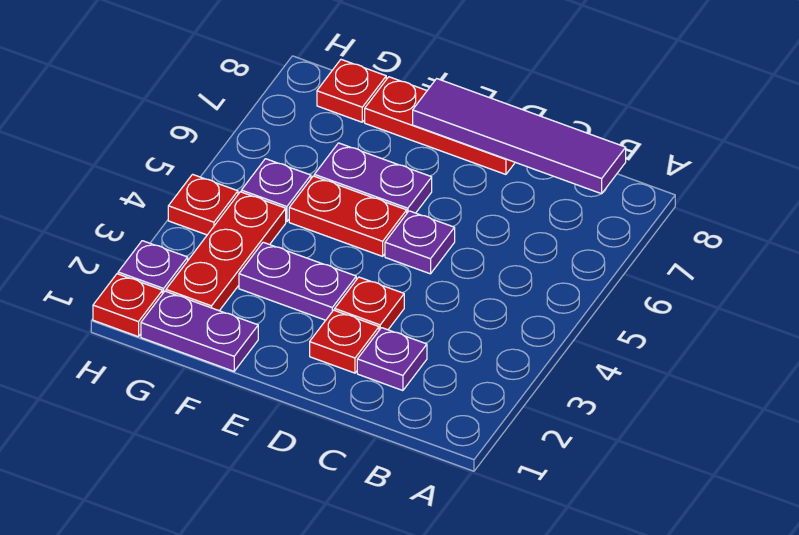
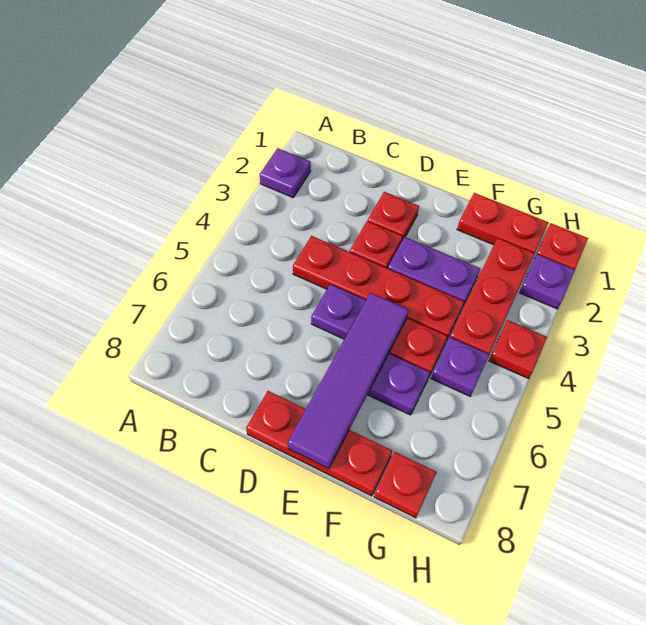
purple tile B8:E8 level 2 -> purple tile E5:E8 level 2
purple plate C2 level 1 -> purple plate A2 level 1
none -> red plate C4:F4 level 1
purple plate F1:G1 level 1 -> red plate F1:G1 level 1

